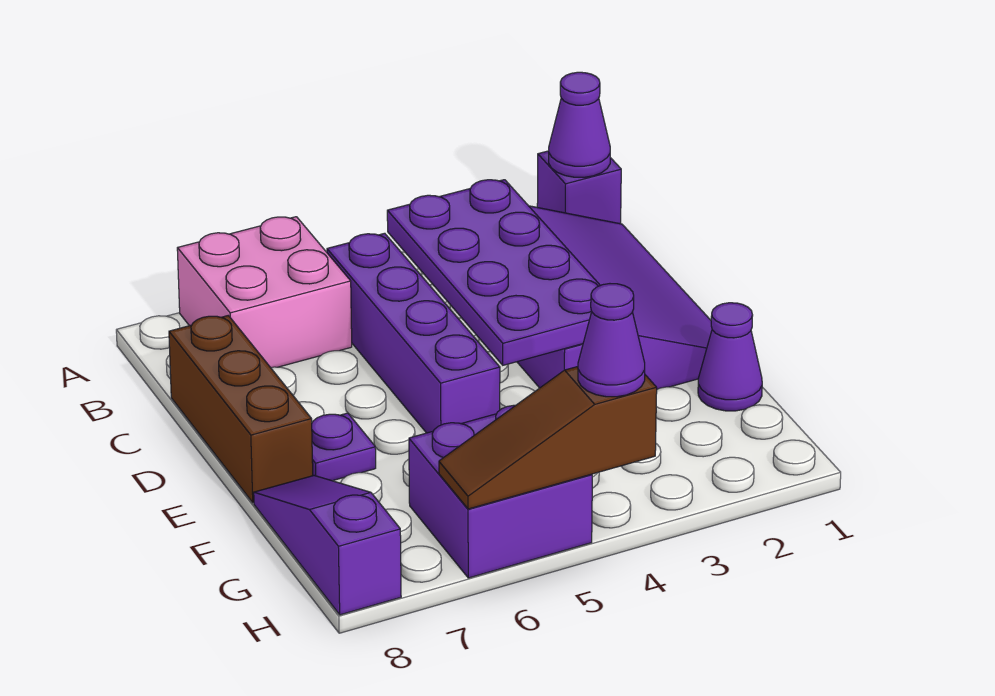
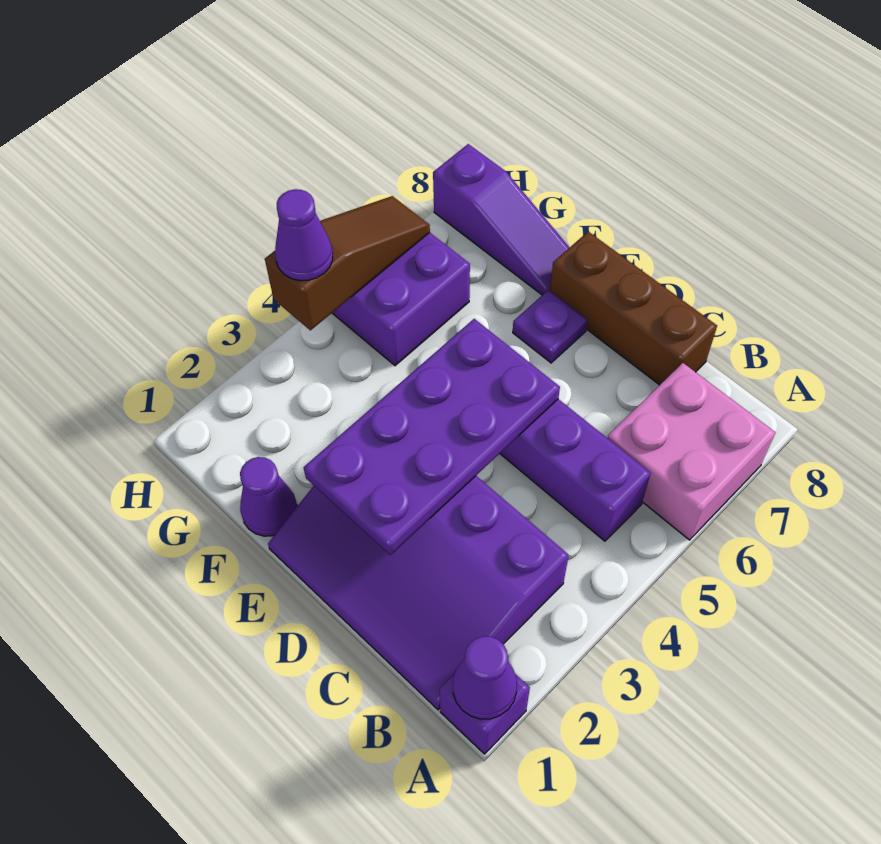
purple plate B3:E4 level 2 -> purple plate D2:E5 level 2

